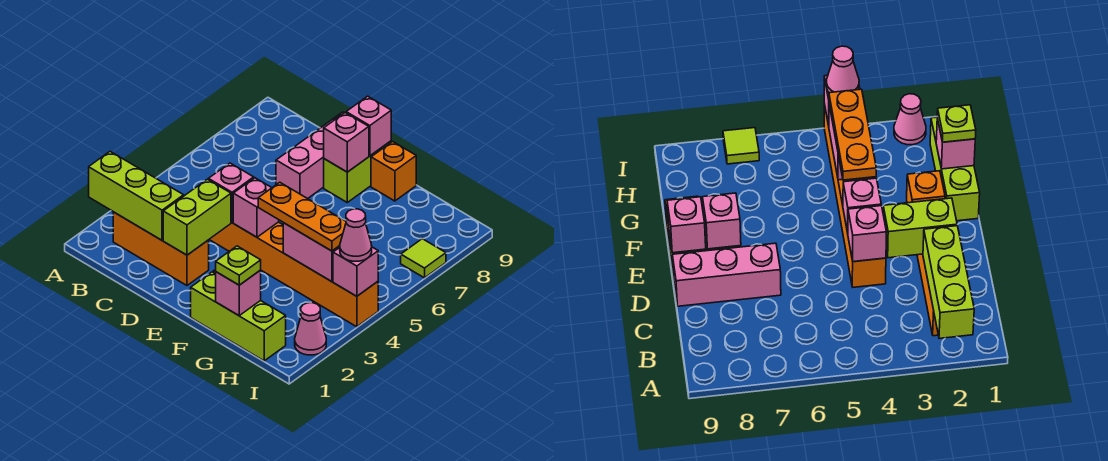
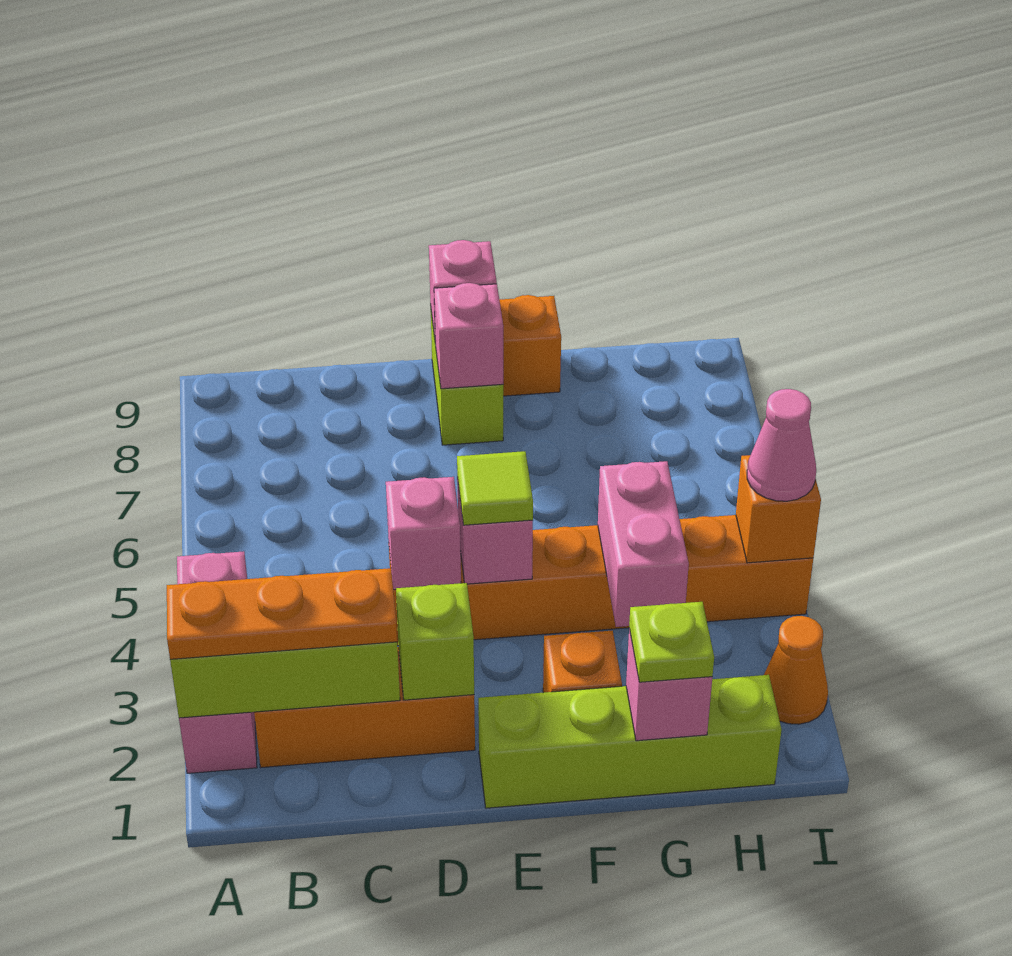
lime brick D2:D3 level 2 -> lime brick D2 level 2
pink brick D7:D9 level 1 -> pink brick A2:A4 level 1
lime brick F1:H1 level 1 -> lime brick E1:H1 level 1
orange plate F4:H4 level 3 -> orange plate A2:C2 level 3
pink brick G4:H4 level 2 -> pink brick G3:G4 level 2
pink cone I2 level 1 -> orange cone I2 level 1
pink brick I4 level 2 -> orange brick I4 level 2
lime tile I7 level 1 -> lime tile E4 level 3

